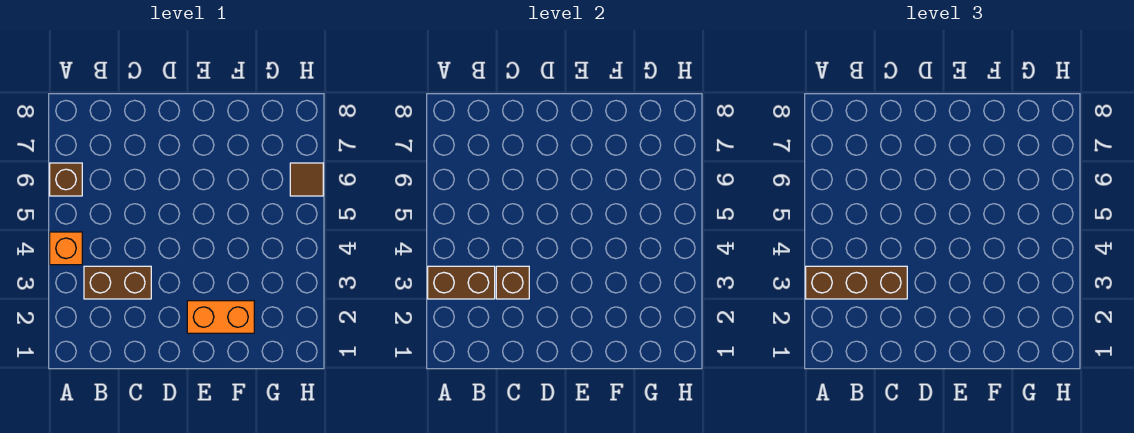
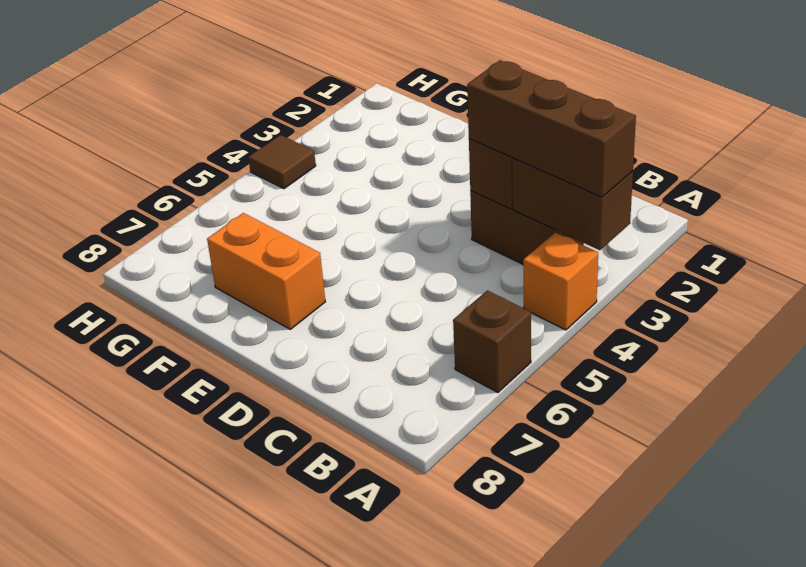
orange brick E2:F2 level 1 -> orange brick E7:F7 level 1
brown tile H6 level 1 -> brown tile H4 level 1

